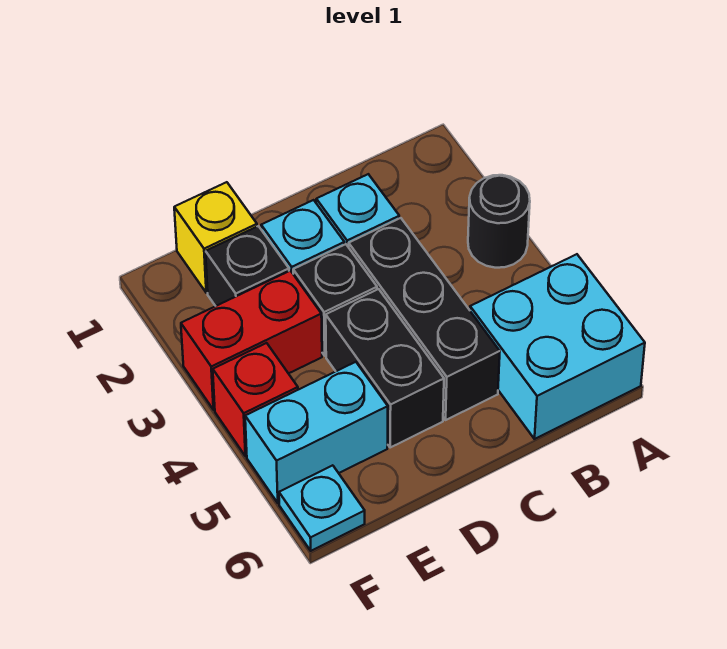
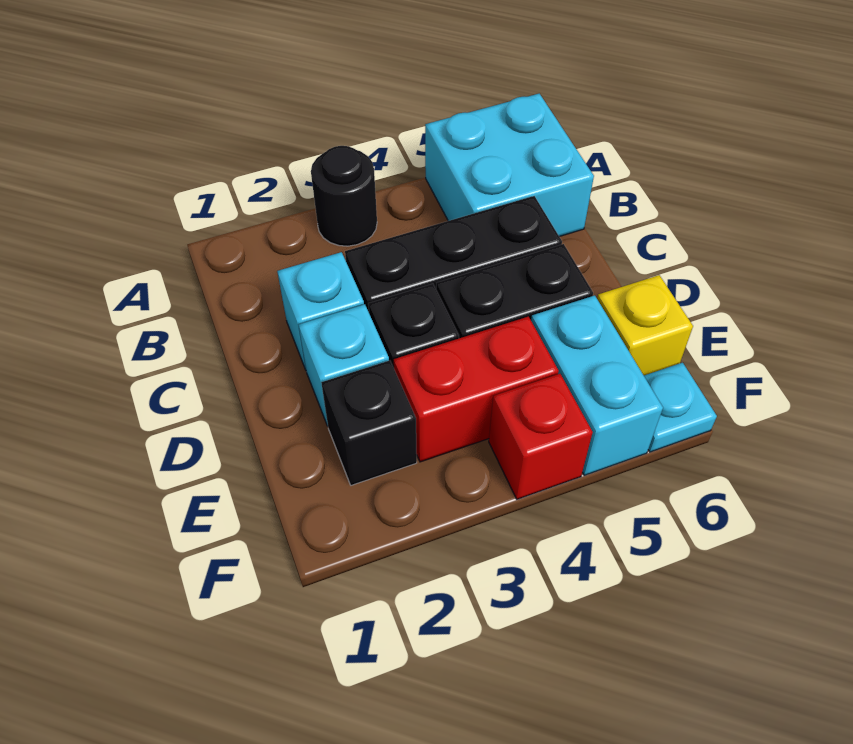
yellow brick E1 level 1 -> yellow brick E6 level 1
red brick E3:F3 level 1 -> red brick E3:E4 level 1

